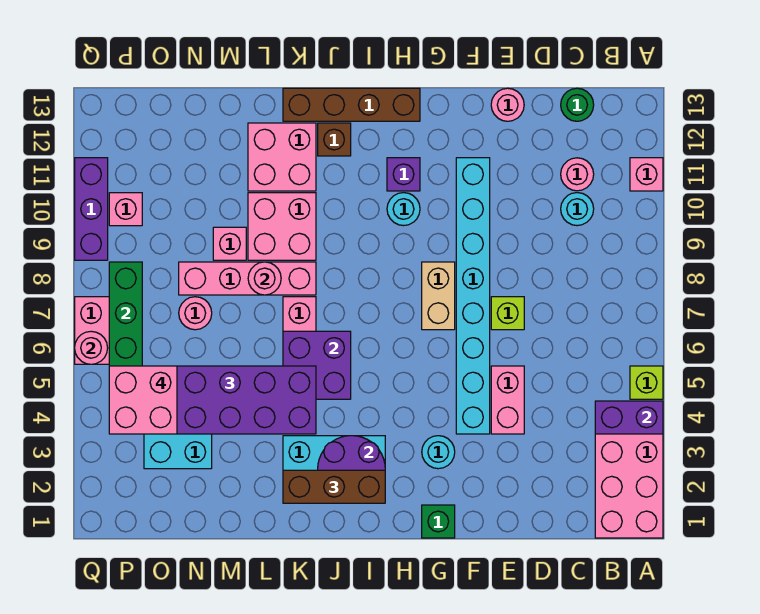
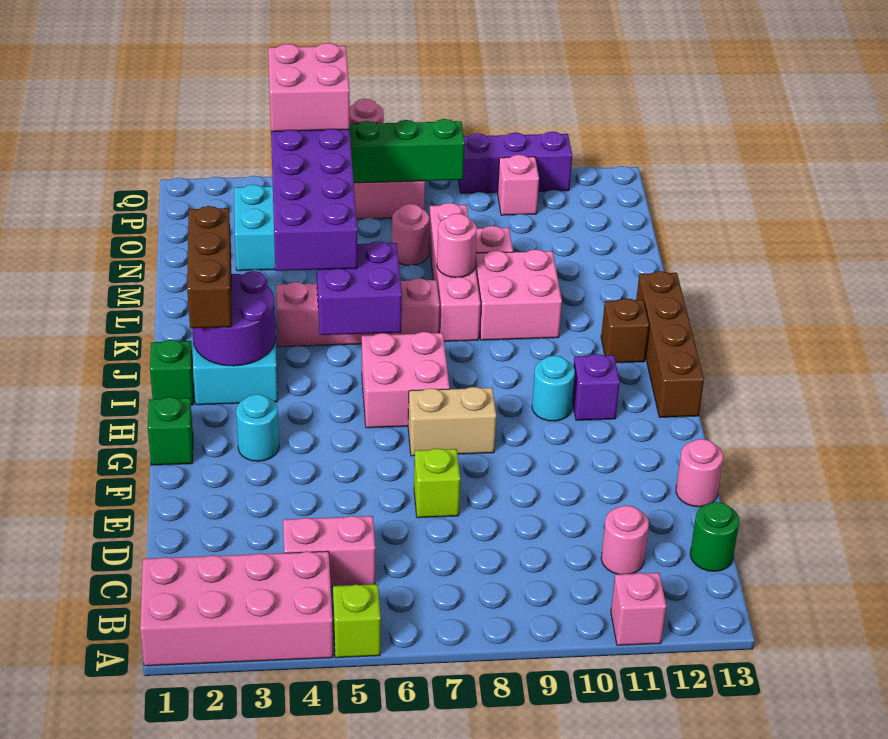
purple brick A4:B4 level 2 -> none
cyan round brick C10 level 1 -> none
pink brick E4:E5 level 1 -> pink brick C4:C5 level 1
cyan brick F4:F11 level 1 -> none
none -> green brick I1 level 1
pink brick K11:L12 level 1 -> pink brick H6:I7 level 1

